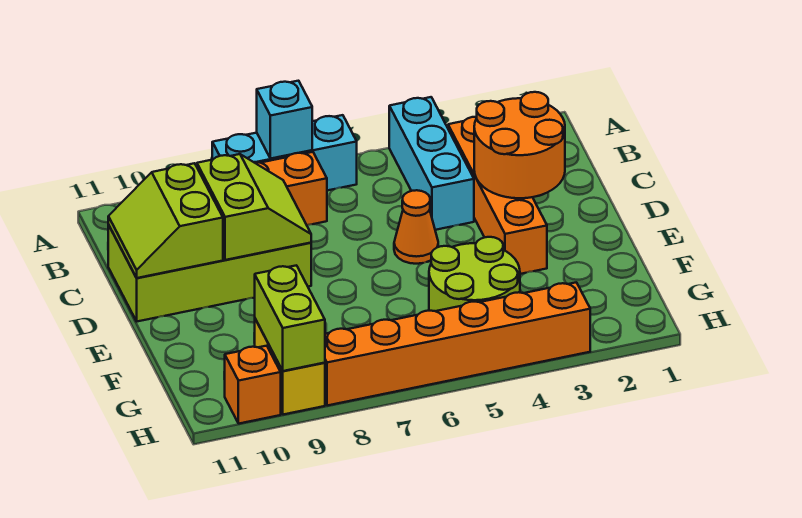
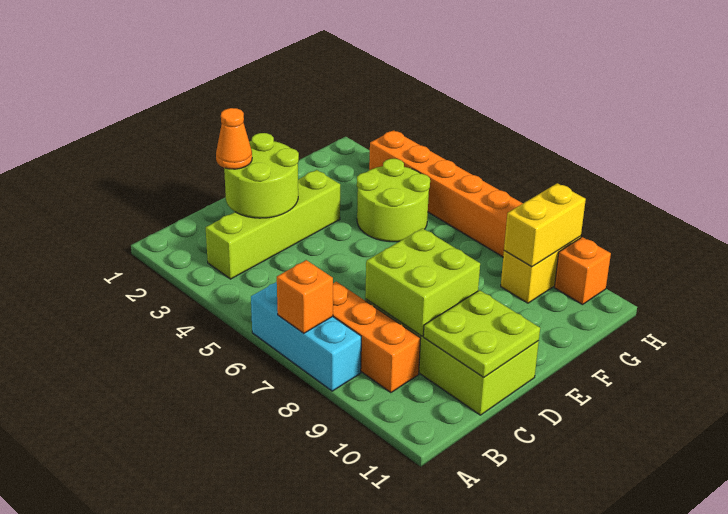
cyan brick A4:C4 level 1 -> none
cyan brick A7 level 2 -> orange brick A7 level 2
orange brick B3:E3 level 1 -> lime brick B3:E3 level 1
orange round brick C2:D3 level 2 -> lime round brick C2:D3 level 2
lime slope C8:D9 level 2 top 9 -> lime brick C8:D9 level 2
lime slope C10:D11 level 2 top 10 -> lime plate C10:D11 level 2
orange cone D5 level 1 -> orange cone C2 level 3
lime brick G9:H9 level 2 -> yellow brick G9:H9 level 2

